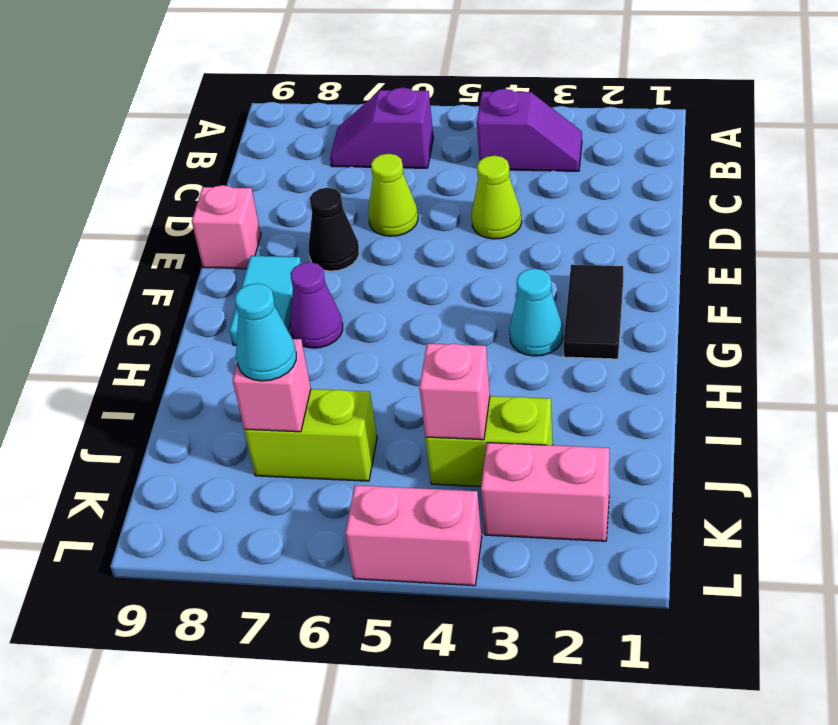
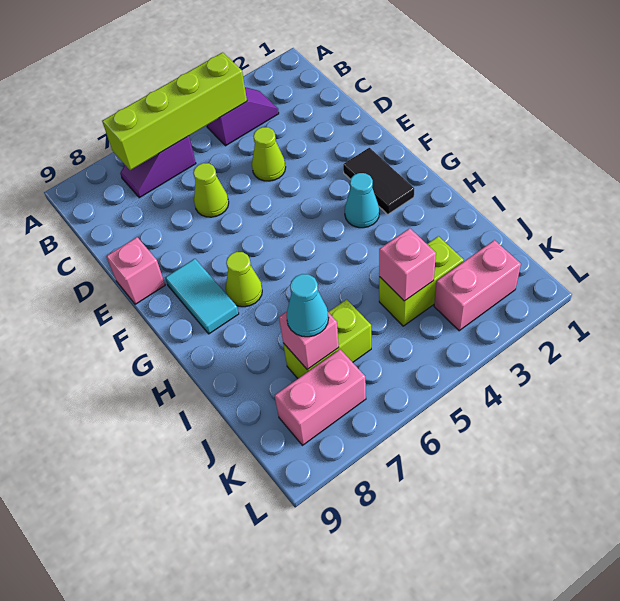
none -> lime brick B4:B7 level 2
black cone E7 level 1 -> none
purple cone G7 level 1 -> lime cone G7 level 1
pink brick L4:L5 level 1 -> pink brick K7:K8 level 1

